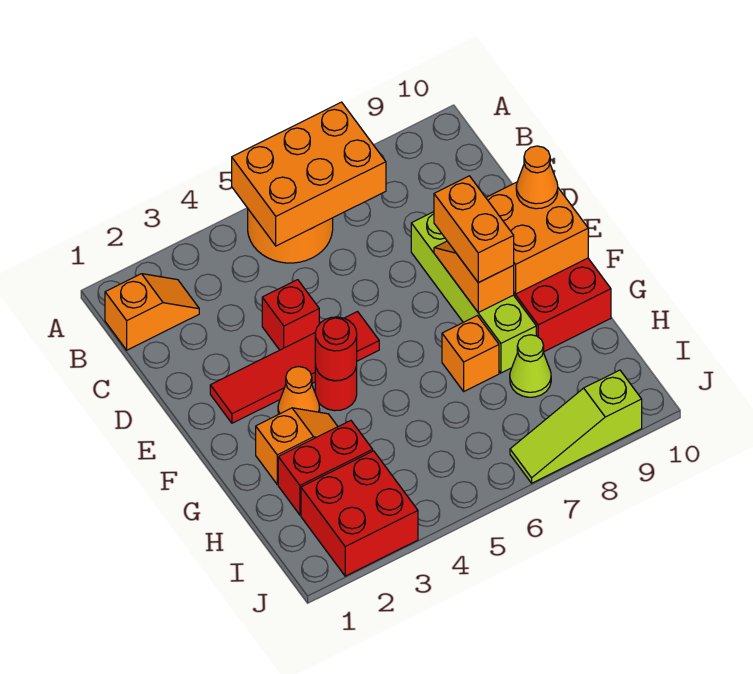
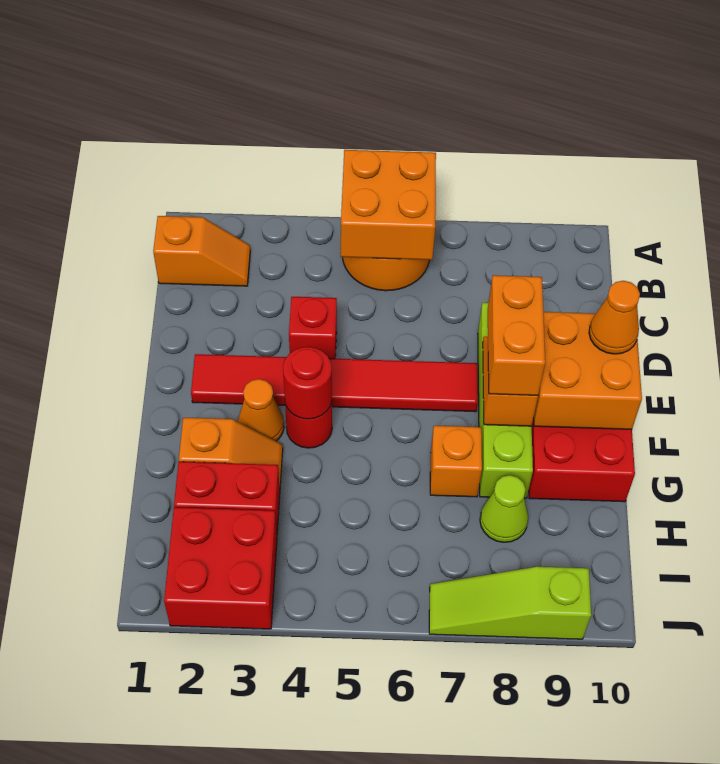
orange brick A5:B7 level 2 -> orange brick A5:B6 level 2
red tile E2:E5 level 1 -> red tile E2:E7 level 1

